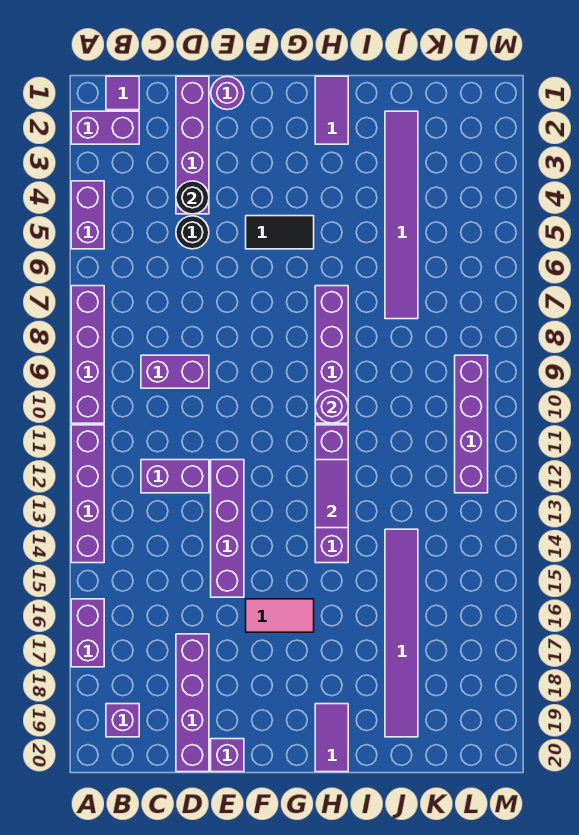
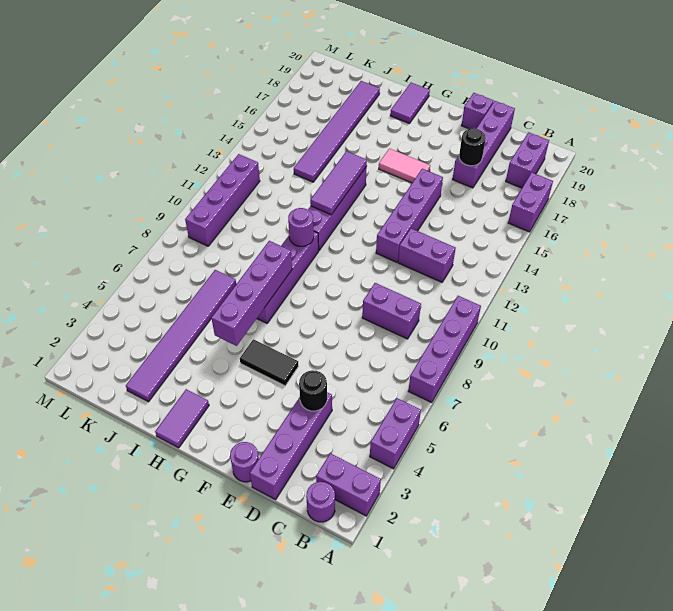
purple brick A11:A14 level 1 -> purple brick H5:H8 level 2
purple tile B1 level 1 -> purple round brick B1 level 1
purple brick B19 level 1 -> purple brick B18:B19 level 1
black round brick D5 level 1 -> black round brick D17 level 2
purple tile H12:H13 level 2 -> purple tile H12:H14 level 2

